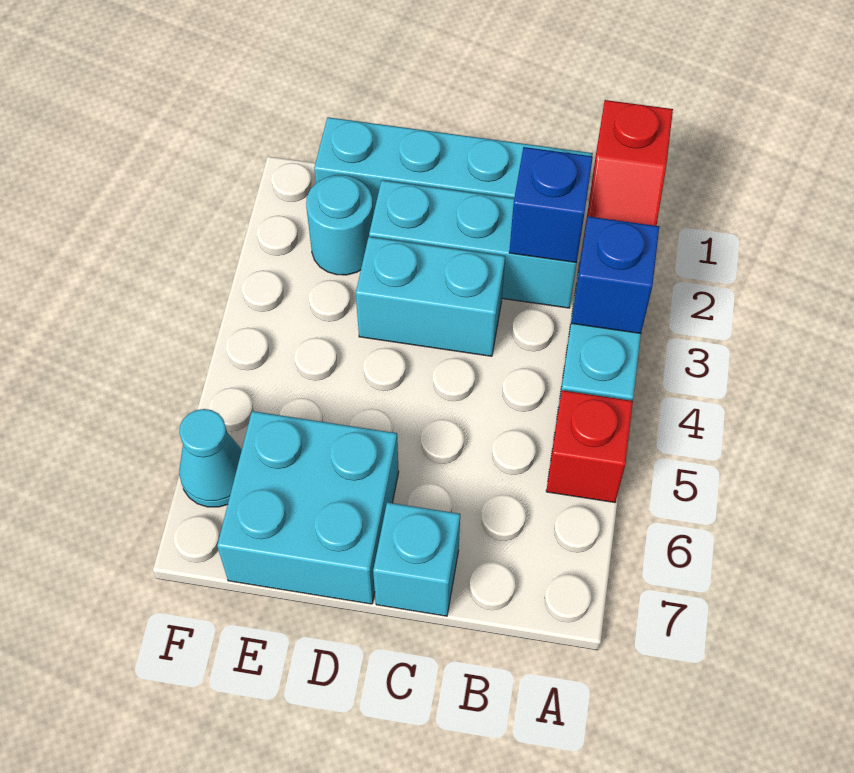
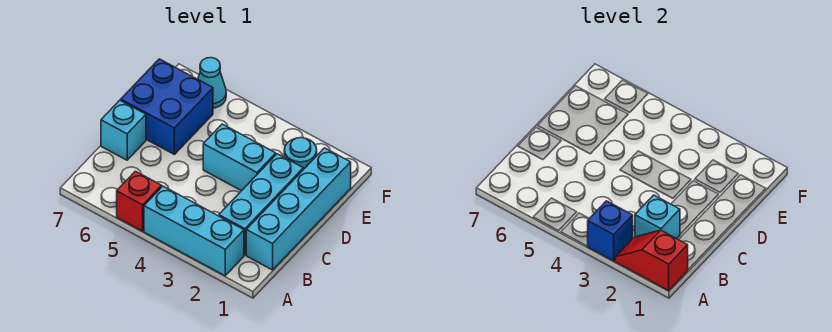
blue brick B2 level 2 -> cyan brick B2 level 2
cyan brick C3:D3 level 1 -> cyan brick D3:D4 level 1
cyan brick D6:E7 level 1 -> blue brick D6:E7 level 1

